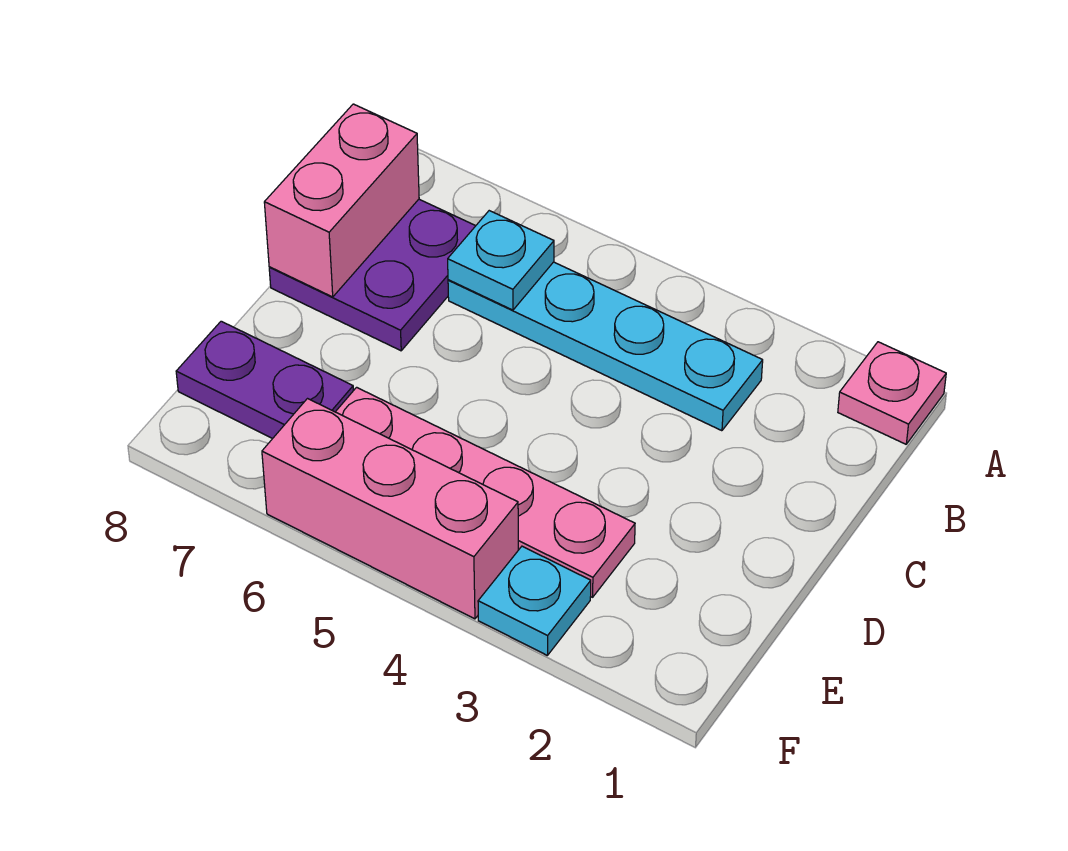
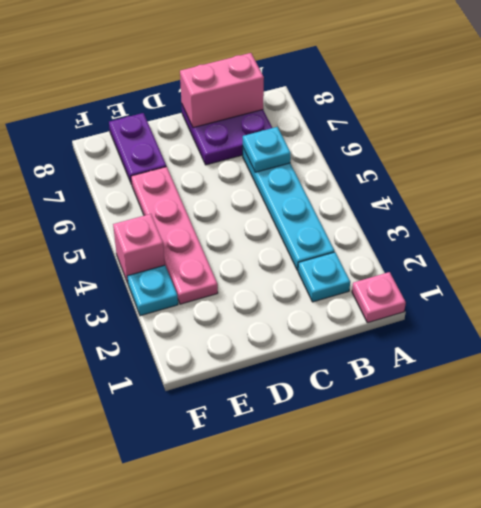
none -> cyan plate B2 level 1
pink brick F4:F6 level 1 -> pink brick F4 level 1

